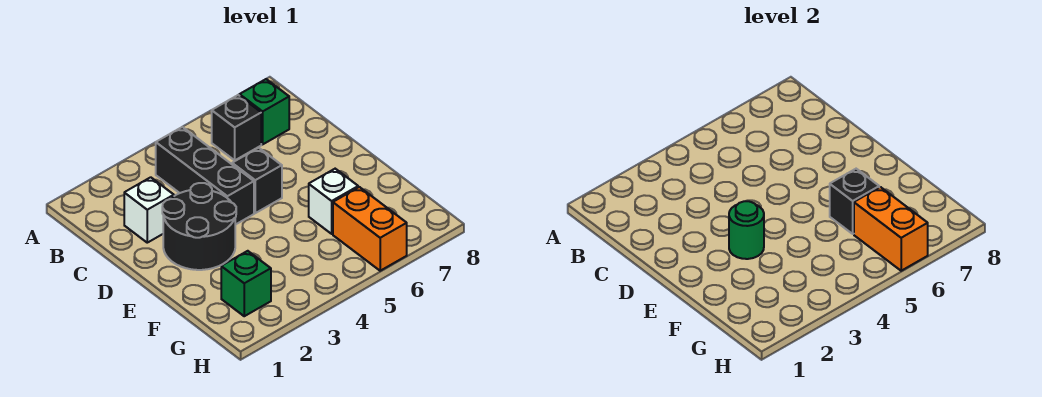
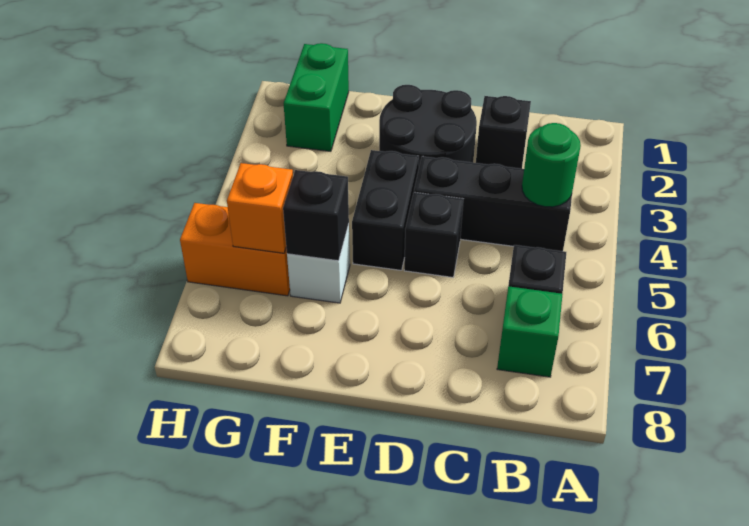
white brick C2 level 1 -> black brick C2 level 1
green round brick E3 level 2 -> green round brick B4 level 2
none -> black brick E4:E5 level 1
green brick G2 level 1 -> green brick G1:G2 level 1
orange brick G6:H6 level 2 -> orange brick G6 level 2

